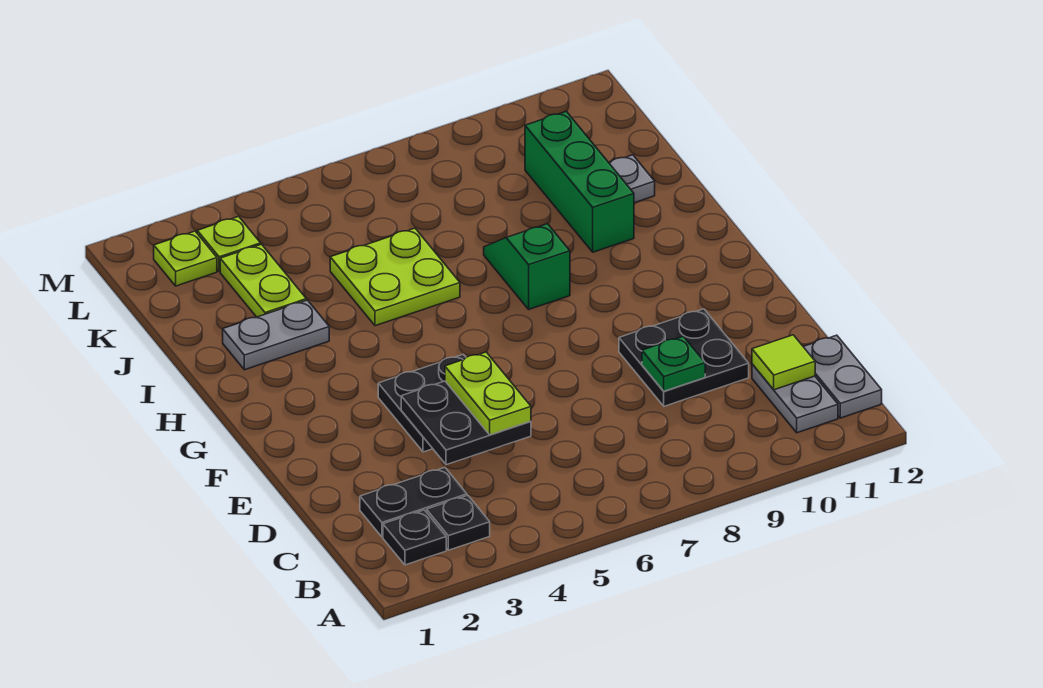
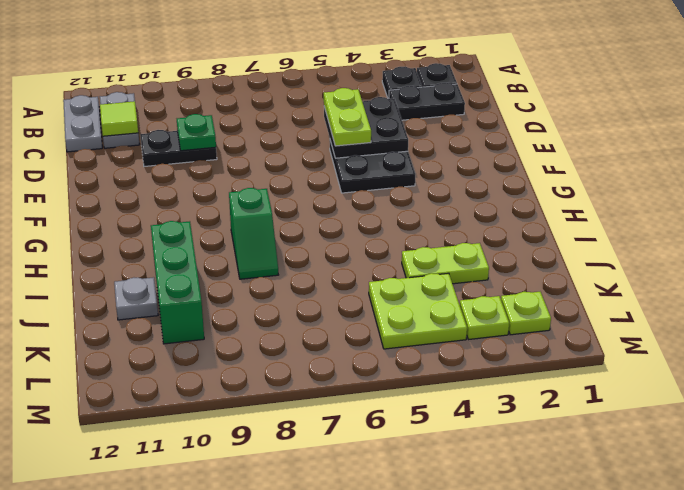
black plate D9:E10 level 1 -> black plate D9:D10 level 1
grey plate I2:I3 level 1 -> none
lime plate I5:J6 level 1 -> lime plate K4:L5 level 1
lime plate J3:K3 level 1 -> lime plate J3:J4 level 1

